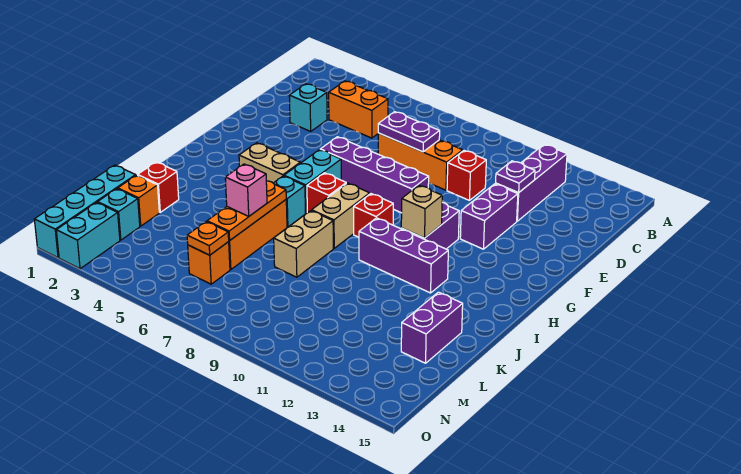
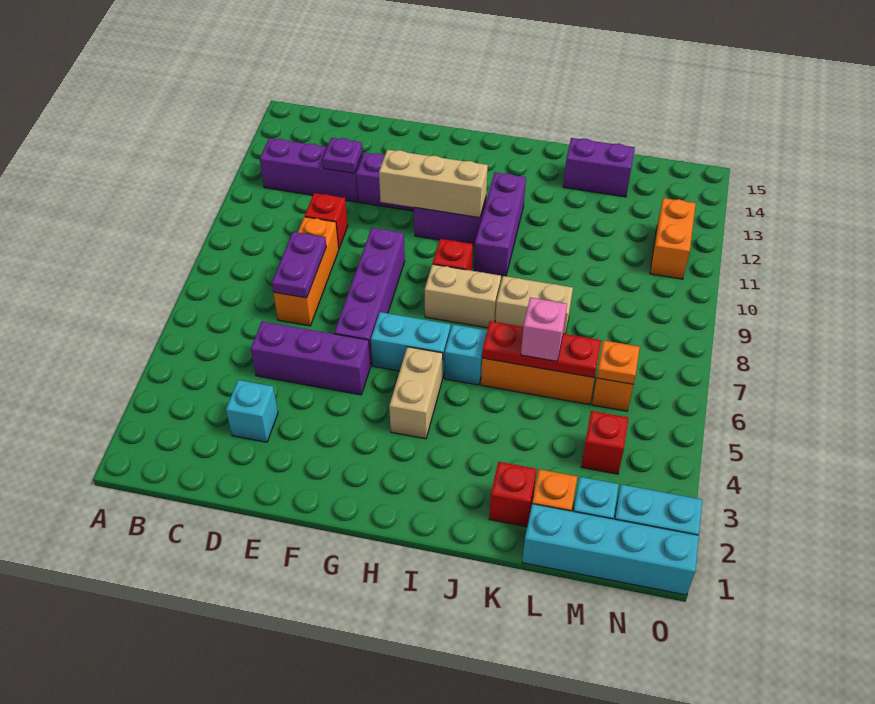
orange brick C4:C5 level 1 -> orange brick N11:N12 level 1
none -> purple brick D5:F5 level 1
red brick H7 level 1 -> red brick M4 level 1
tan brick H11 level 2 -> tan brick F11:H11 level 2
orange plate J6:L6 level 2 -> red plate J6:L6 level 2

